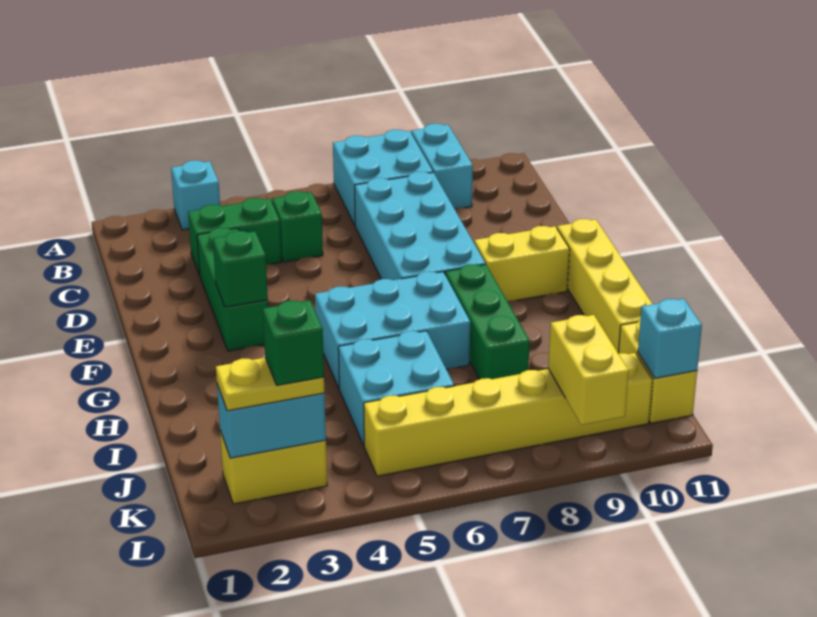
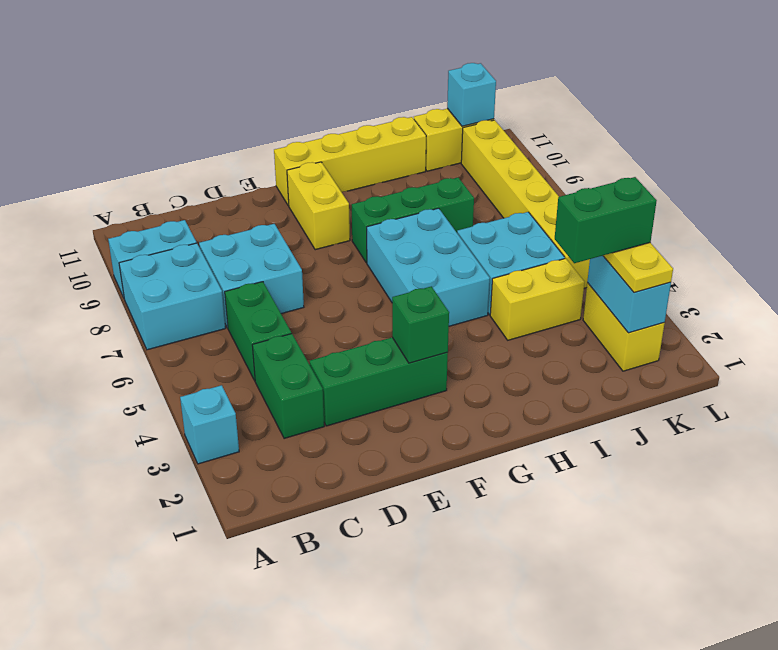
green brick C5 level 1 -> green brick C5:C6 level 1
cyan brick C7:F8 level 1 -> cyan brick C7:D8 level 1
green brick K3 level 4 -> green brick J3:K3 level 4
yellow brick K9:L9 level 2 -> yellow brick I4:J4 level 1

